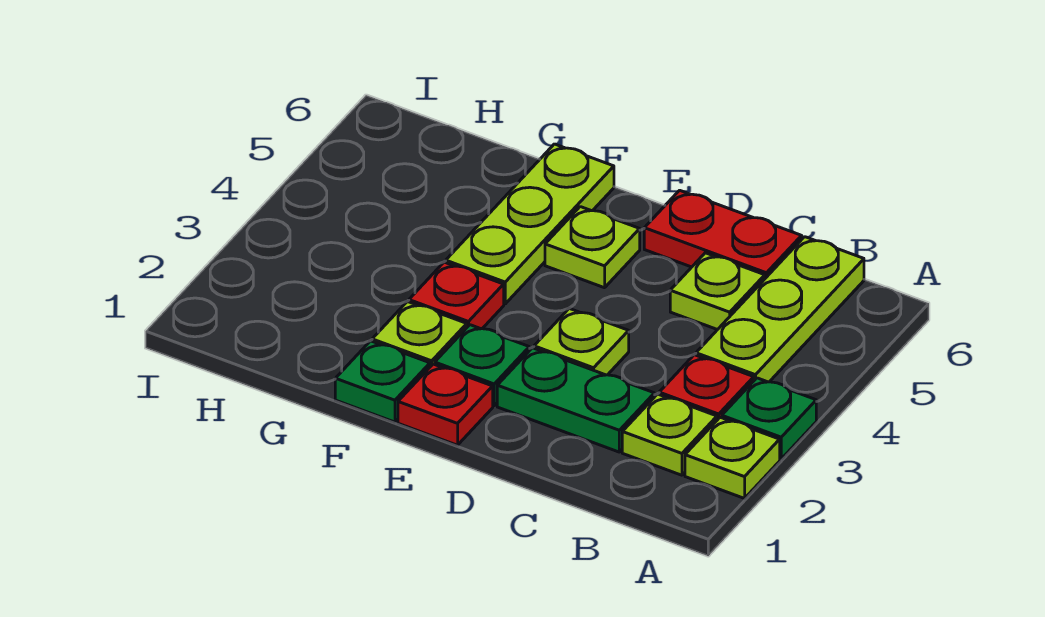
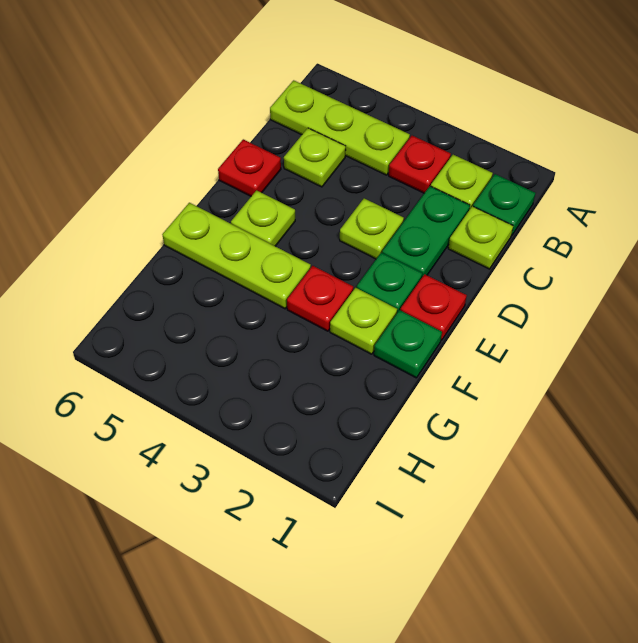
lime plate A2 level 1 -> lime plate C1 level 1
green plate A3 level 1 -> green plate B1 level 1
red plate C6:D6 level 1 -> red plate D6 level 1

